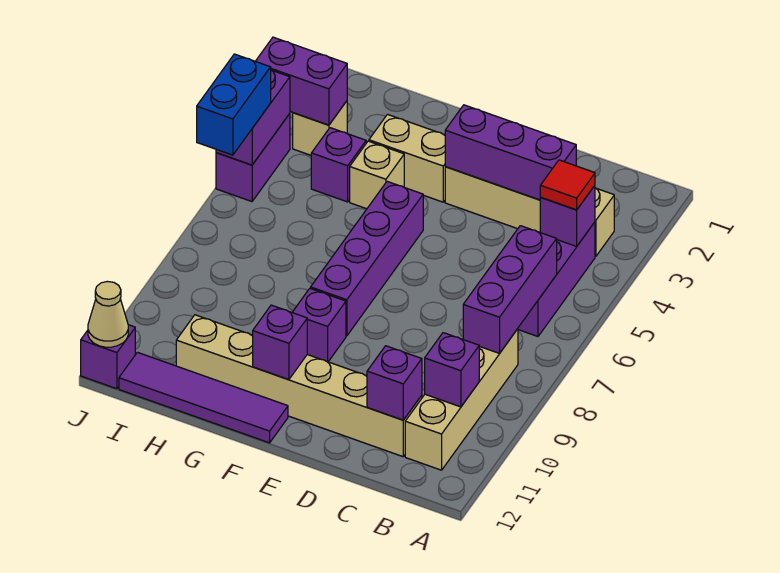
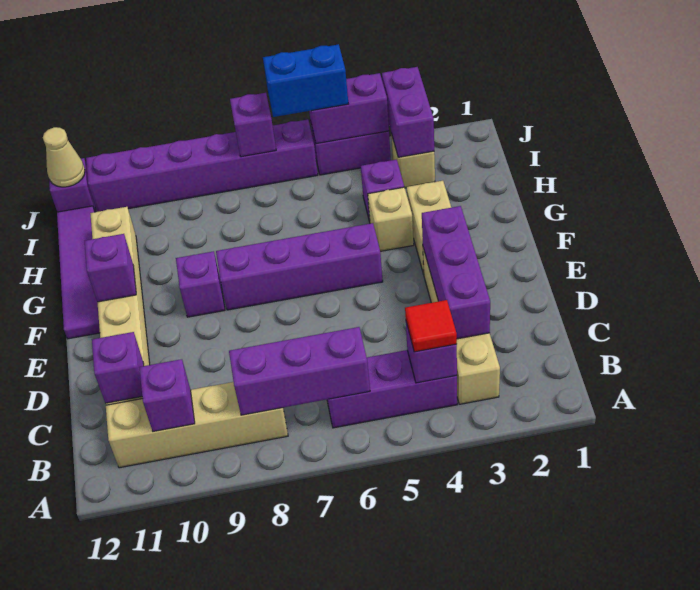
none -> purple brick J6:J11 level 1
none -> purple brick J7 level 2

